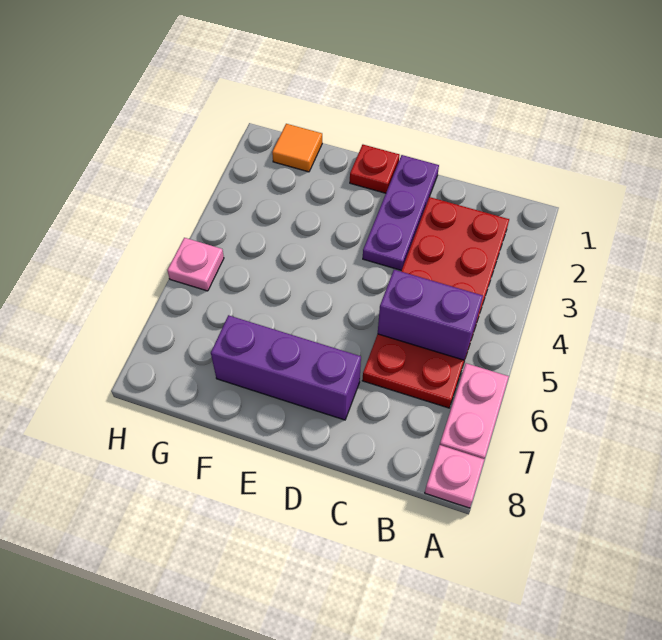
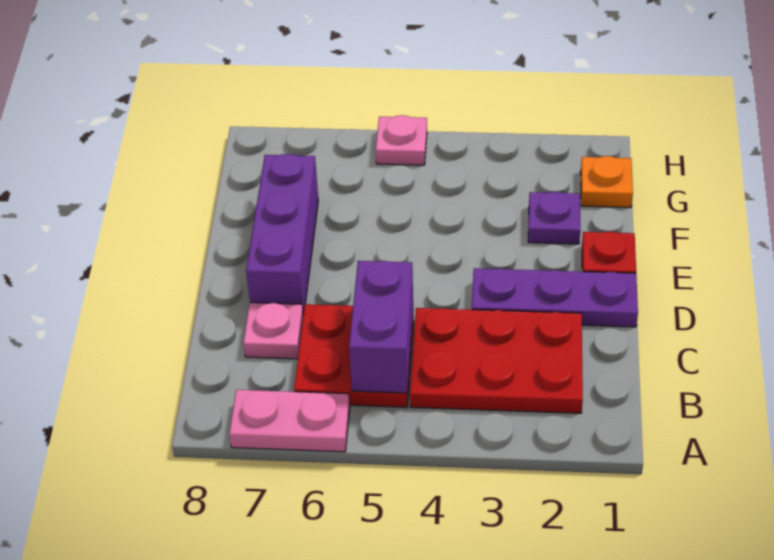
pink plate A8 level 1 -> pink plate C7 level 1
none -> purple plate F2 level 1
orange tile G1 level 1 -> orange plate G1 level 1

